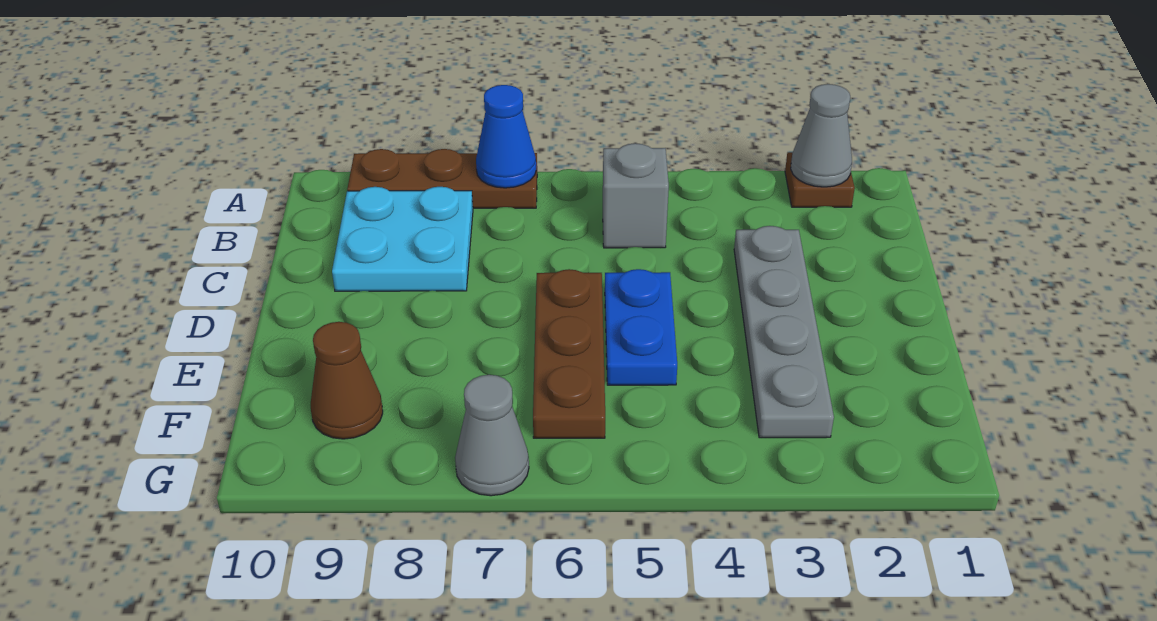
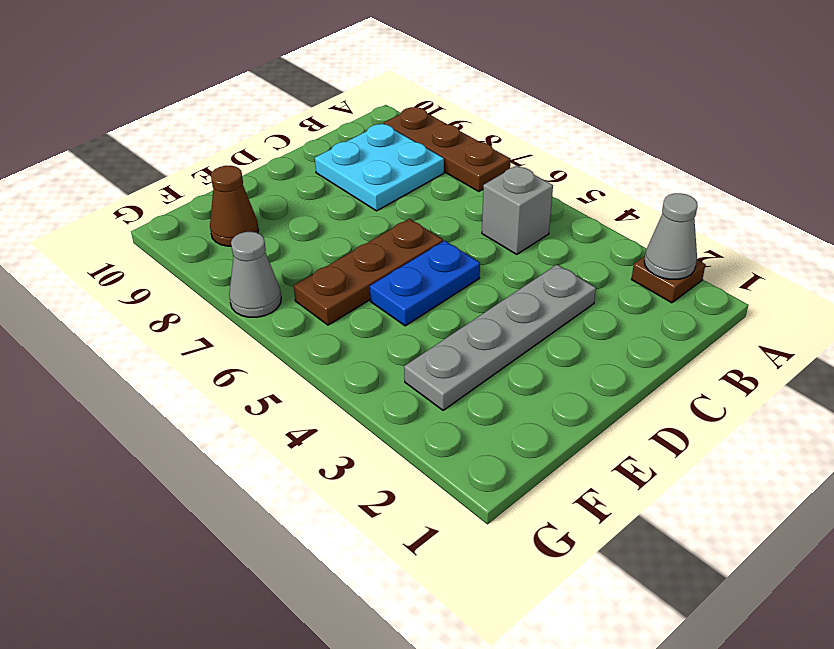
blue cone A7 level 2 -> none

